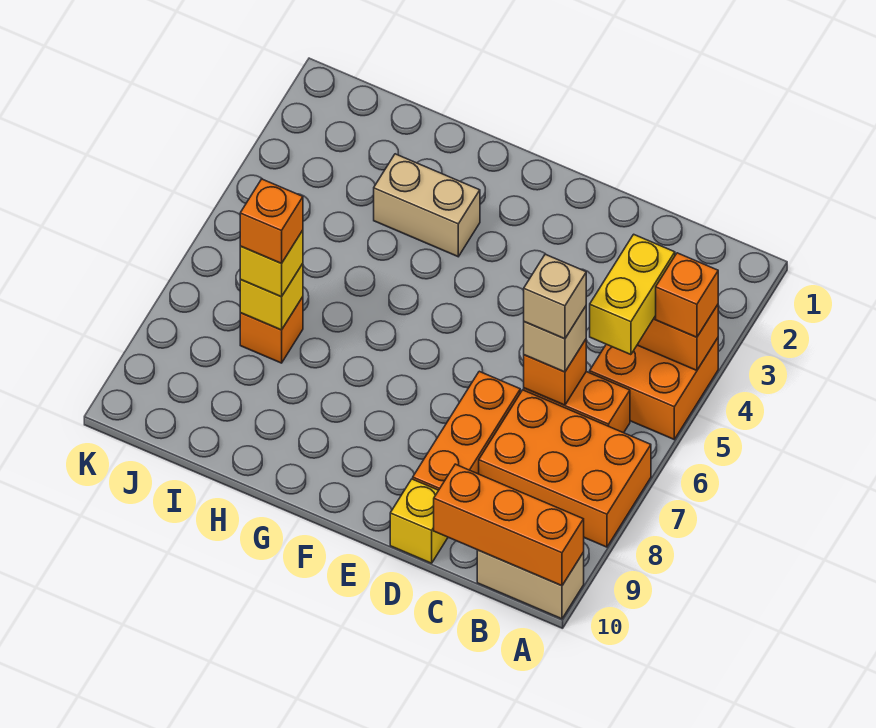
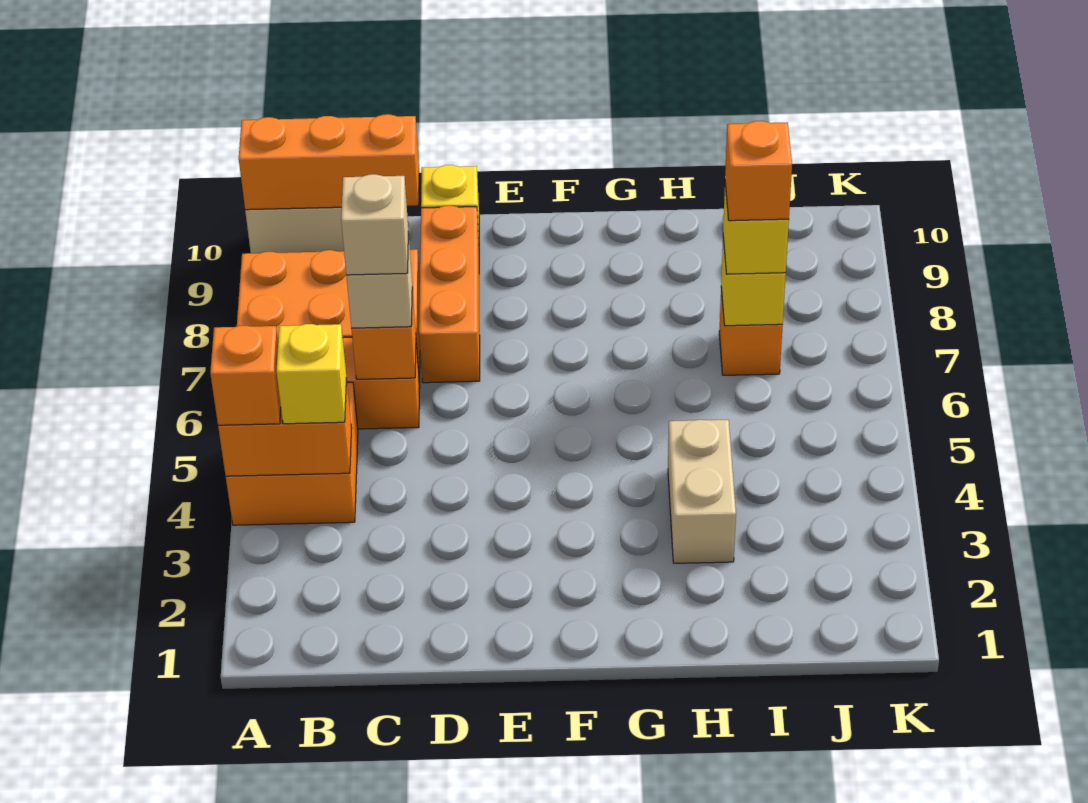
yellow brick B4:B5 level 3 -> yellow brick B4 level 3
tan brick G3:H3 level 1 -> tan brick H3:H4 level 1

